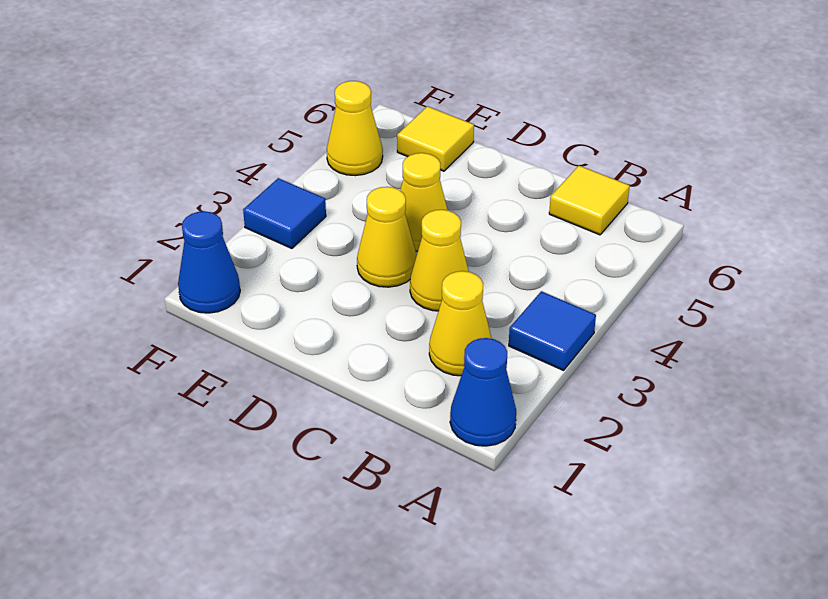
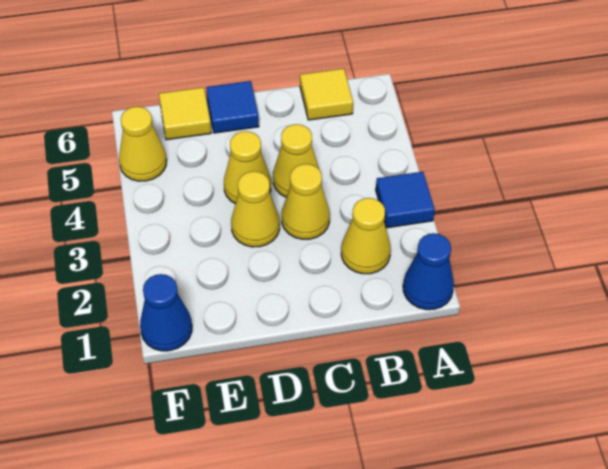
none -> yellow cone C4 level 1
blue tile F3 level 1 -> blue tile D6 level 1

